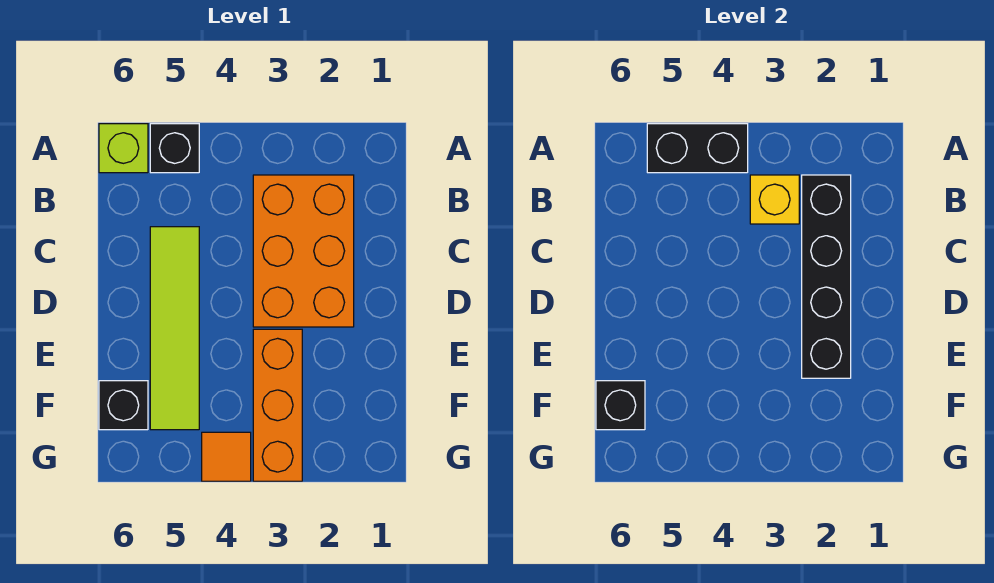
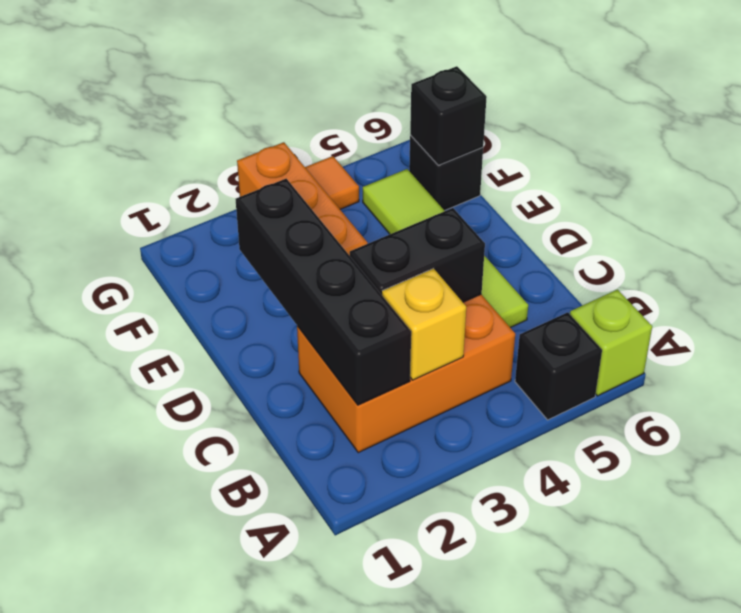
black brick A4:A5 level 2 -> black brick C3:C4 level 2
orange brick B2:D3 level 1 -> orange brick B2:C4 level 1

